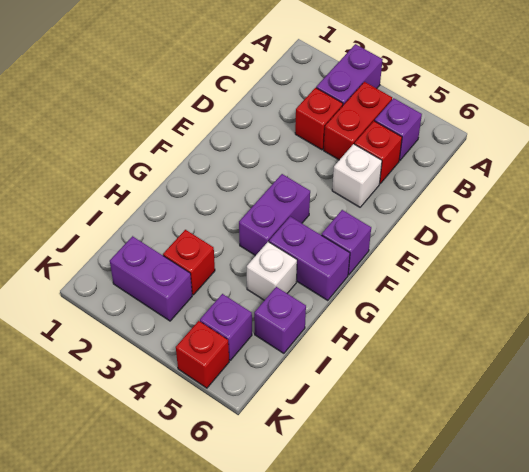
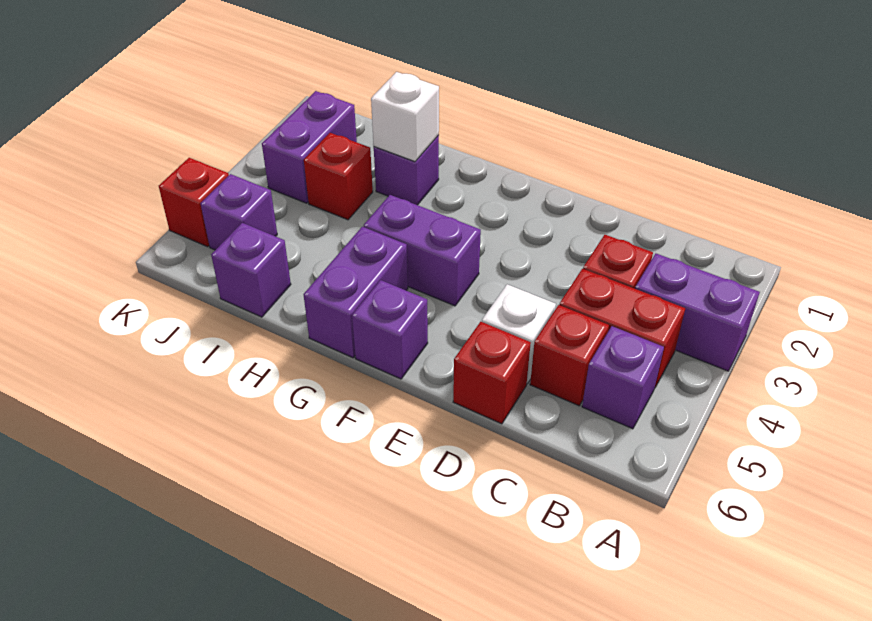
none -> red brick D6 level 1
none -> purple brick H2 level 1
white brick H5 level 1 -> white brick H2 level 2

